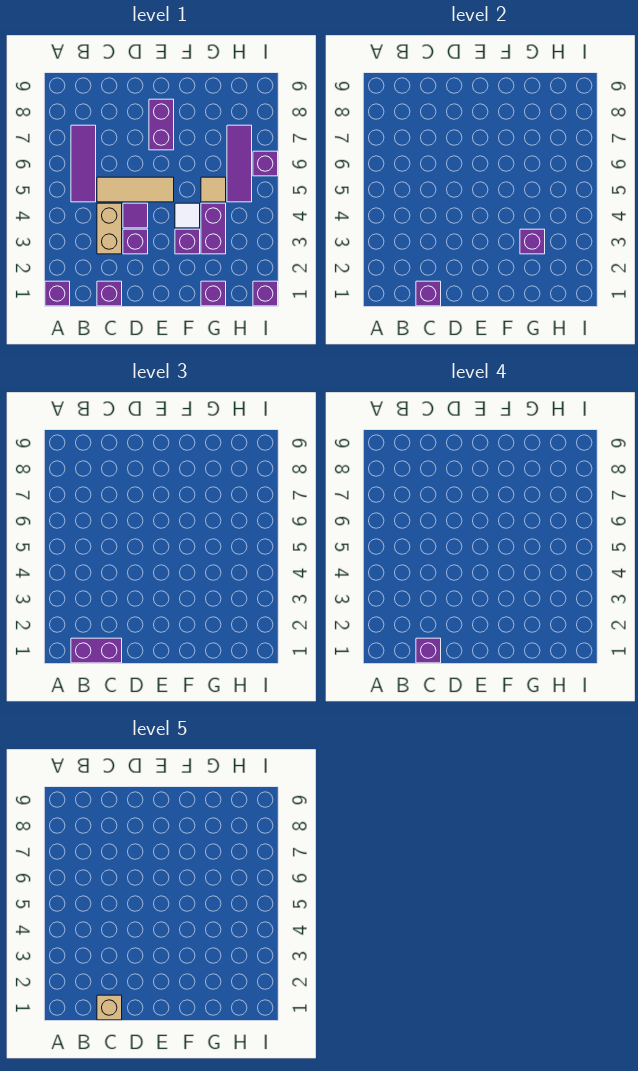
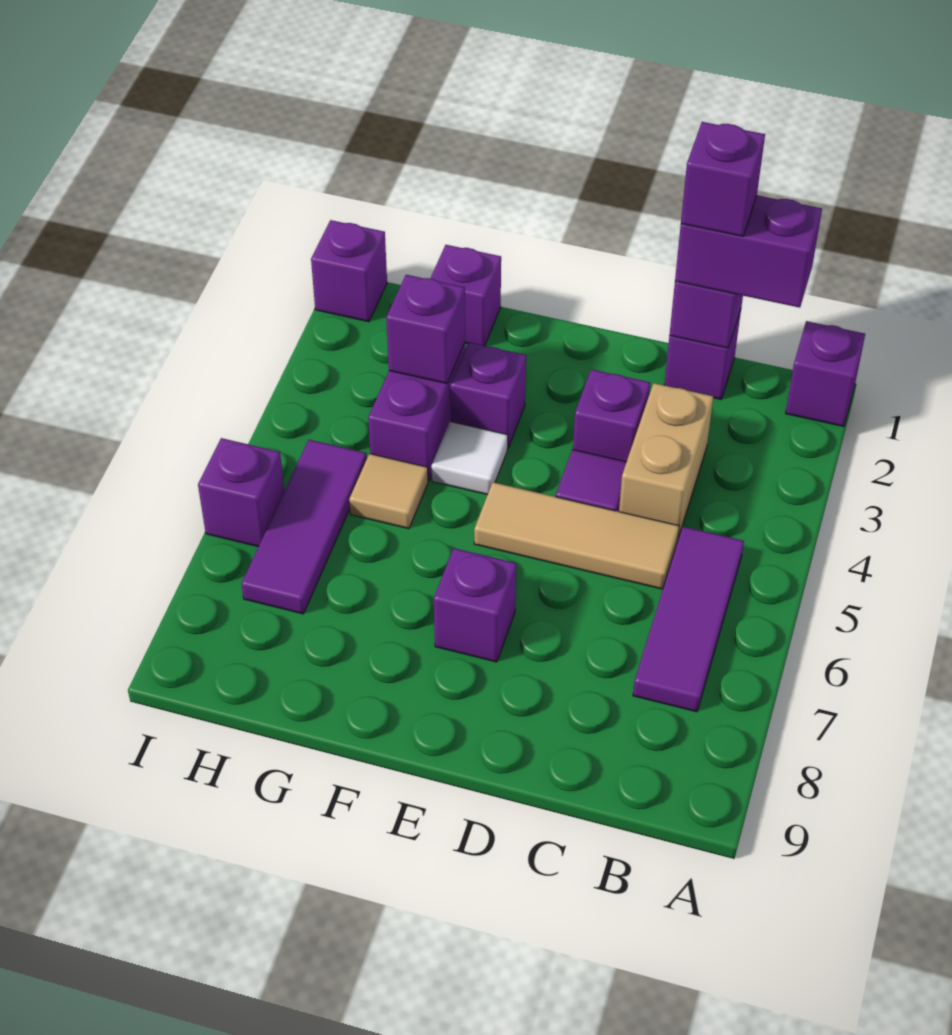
tan brick C1 level 5 -> none
purple brick E7:E8 level 1 -> purple brick E7 level 1

